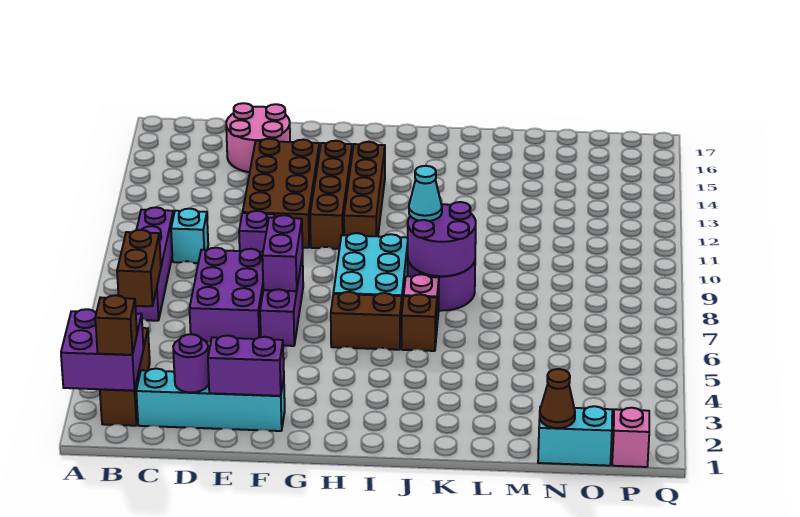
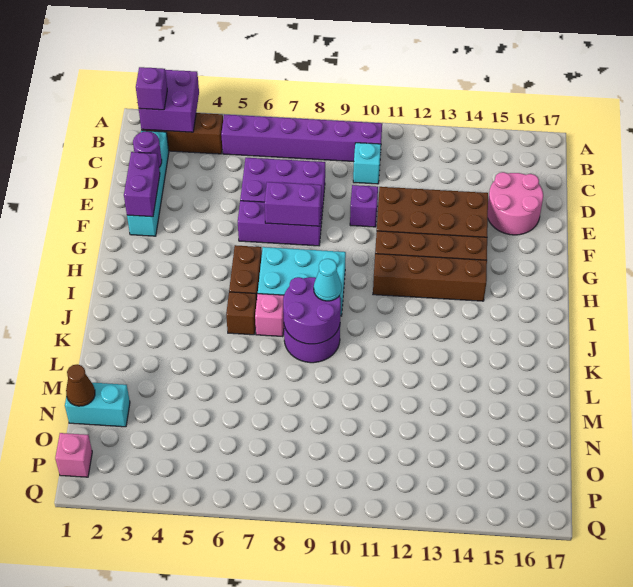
brown brick B2 level 3 -> purple brick B2 level 3
brown brick B6:B7 level 2 -> none
purple brick B7:B10 level 1 -> purple brick B5:B10 level 1
cyan brick N1:O1 level 1 -> cyan brick N1:N2 level 1

